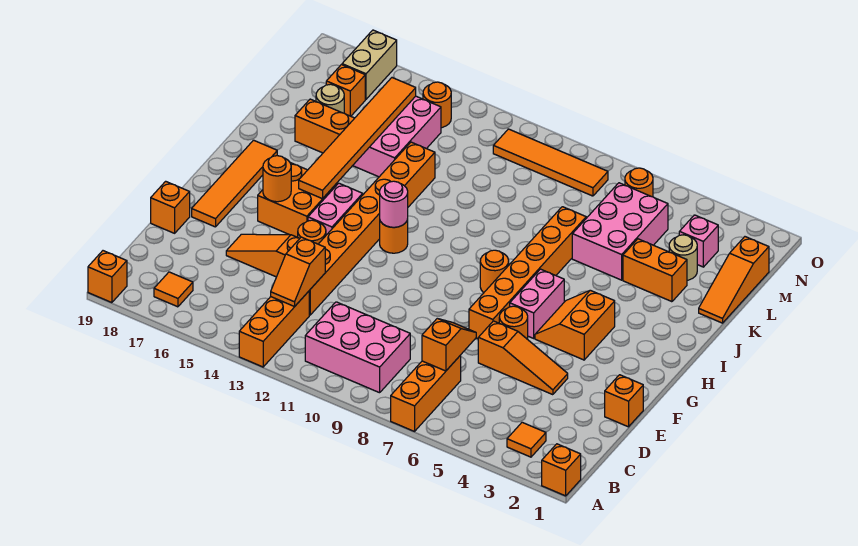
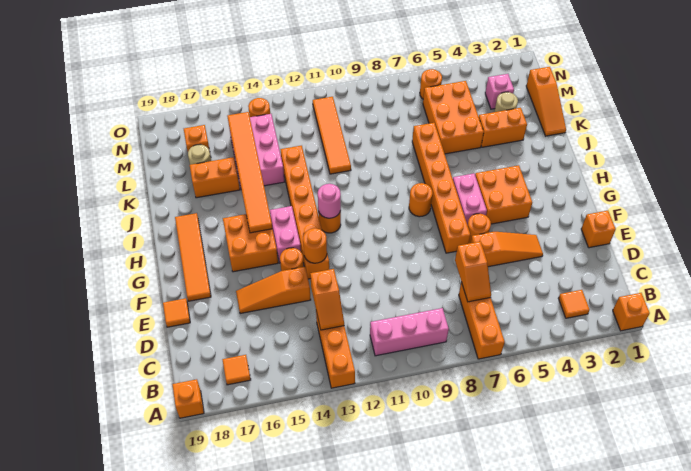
pink brick B9:C11 level 1 -> pink brick B9:B11 level 1
orange slope C7:D7 level 2 top C -> orange slope C7:D7 level 2 top D
orange brick D13:K13 level 1 -> orange brick F13:K13 level 1
orange brick E19 level 1 -> orange tile E19 level 1
orange slope G4:H5 level 1 top 4 -> orange brick G4:H5 level 1
orange round brick G16 level 2 -> orange round brick F13 level 2
pink brick K5:M6 level 1 -> orange brick K5:M6 level 1
orange tile N8:N11 level 1 -> orange tile K11:N11 level 1
tan brick N17:O17 level 1 -> none

